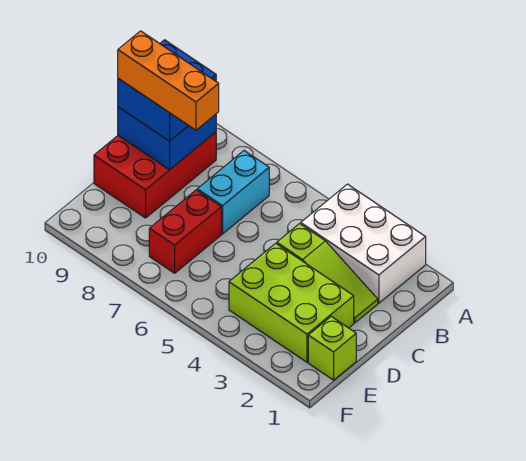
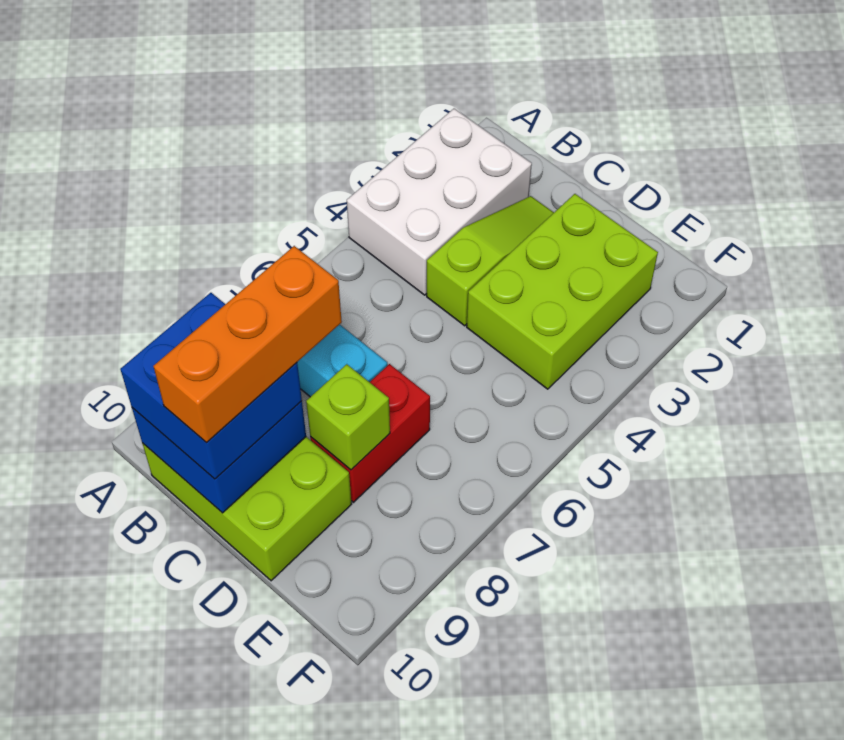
red brick B9:D10 level 1 -> lime brick B9:D10 level 1
red brick D7:E7 level 1 -> red brick D7:D8 level 1
lime brick E1 level 1 -> lime brick D8 level 2

